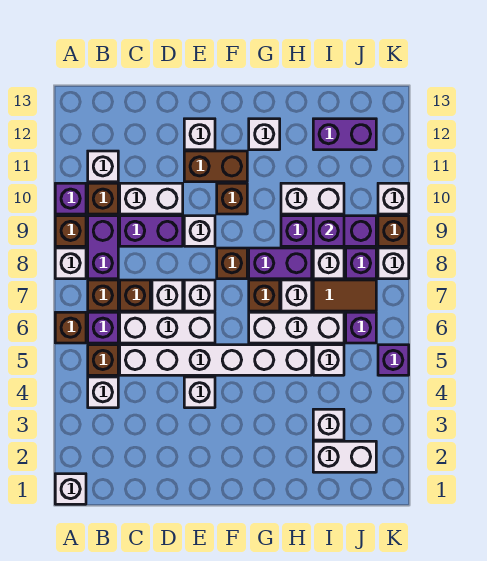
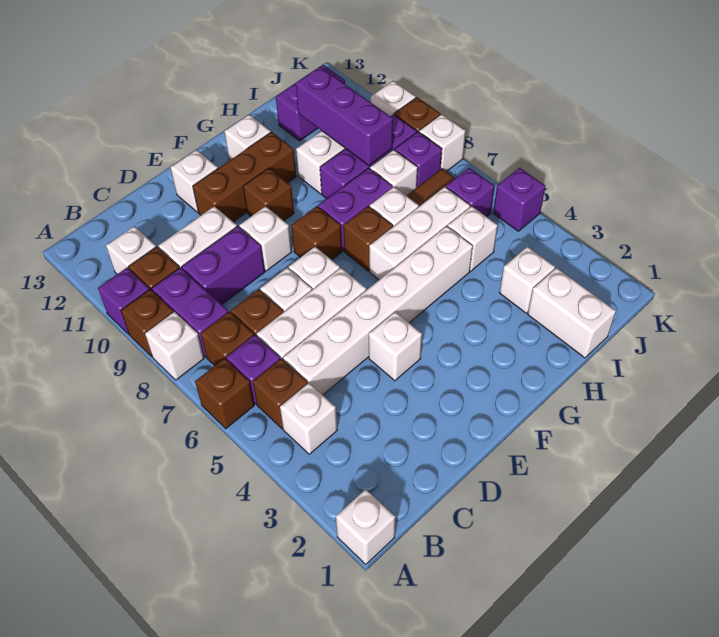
brown brick E11:F11 level 1 -> brown brick E11:G11 level 1
white brick I2:J2 level 1 -> white brick I1:I2 level 1
purple brick I9 level 2 -> purple brick I9:I11 level 2

